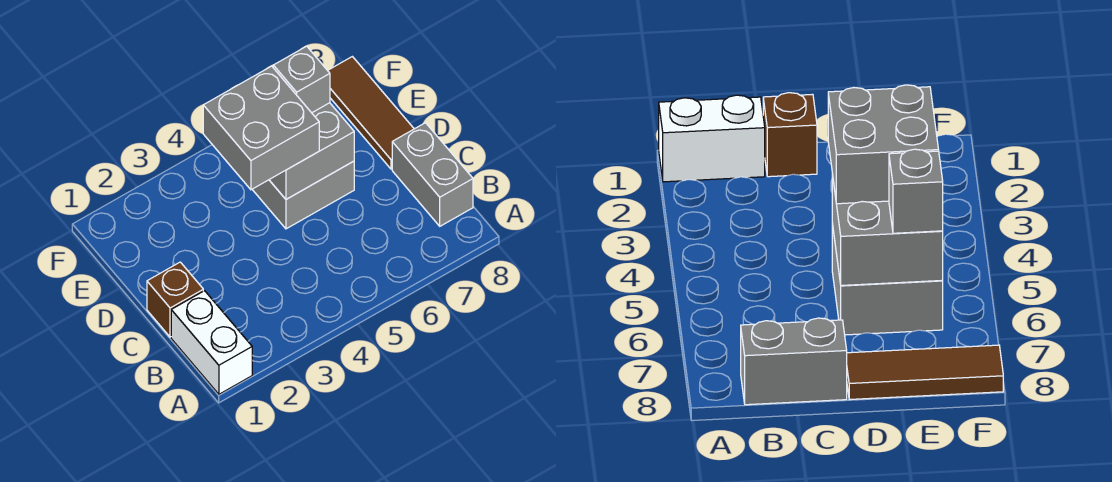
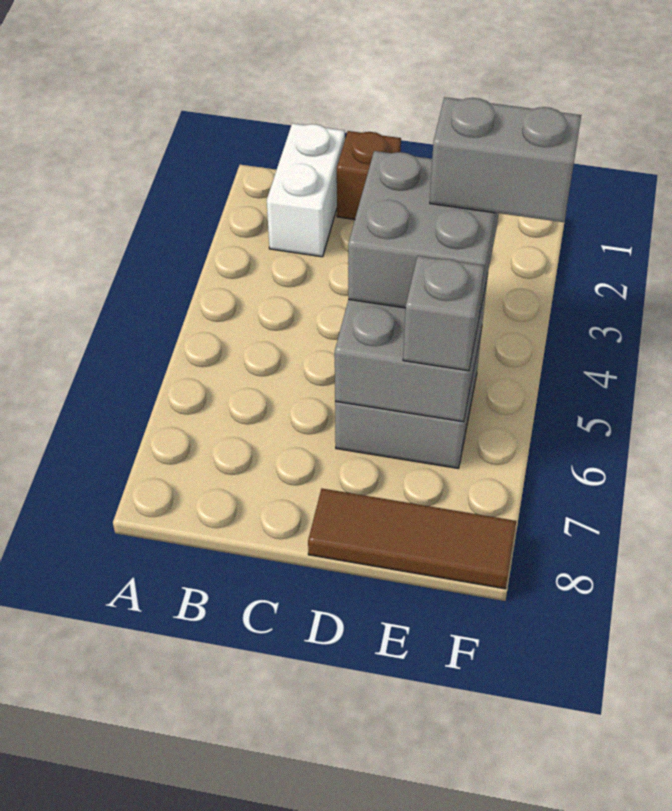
white brick A1:B1 level 1 -> white brick B1:B2 level 1
grey brick B8:C8 level 1 -> grey brick E4:F4 level 4

